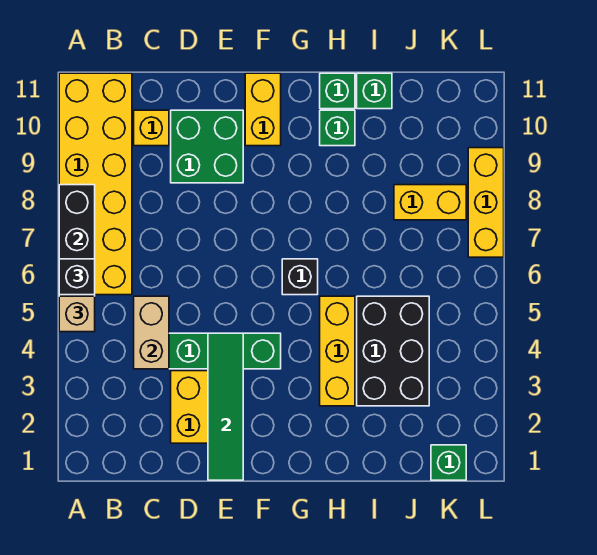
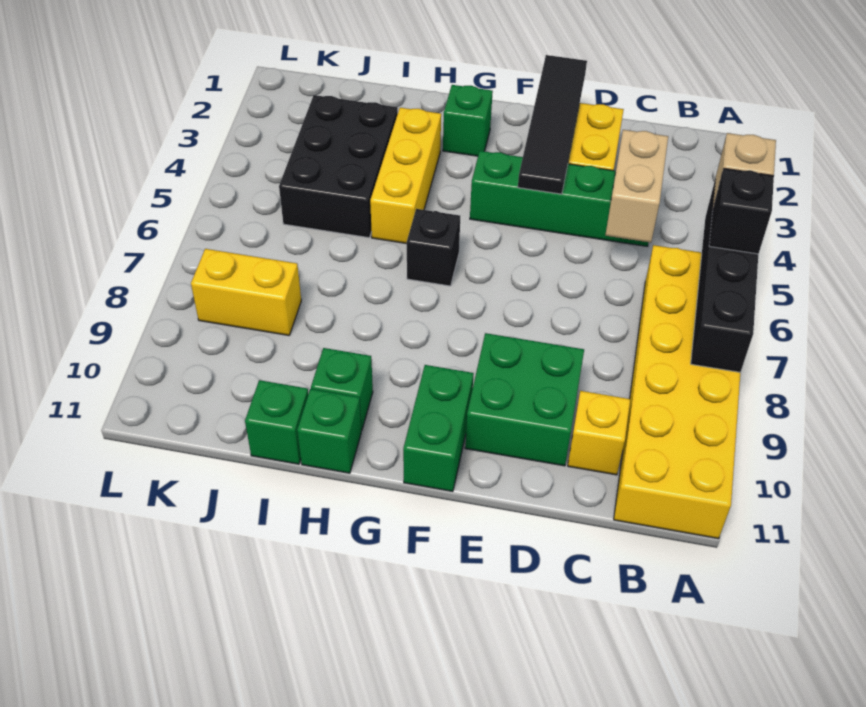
green tile E1:E4 level 2 -> black tile E1:E4 level 2
yellow brick F10:F11 level 1 -> green brick F10:F11 level 1
green brick K1 level 1 -> green brick G2 level 1
yellow brick L7:L9 level 1 -> none

